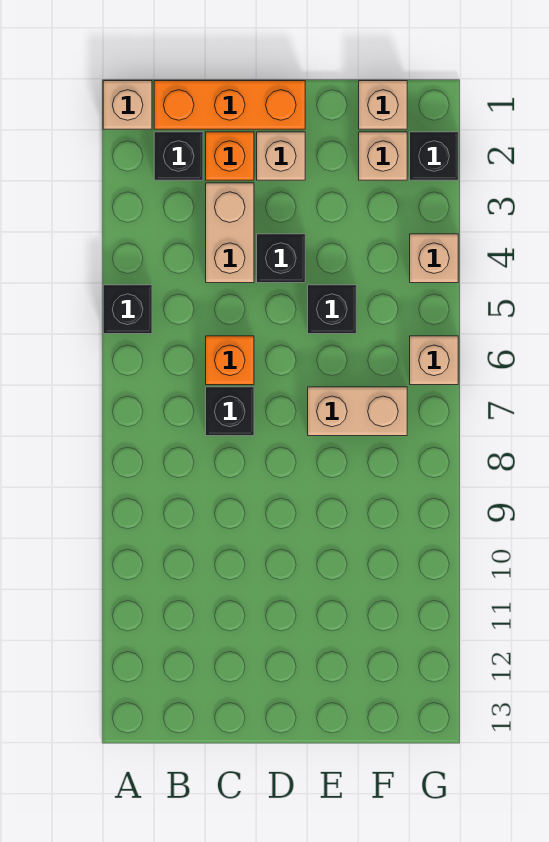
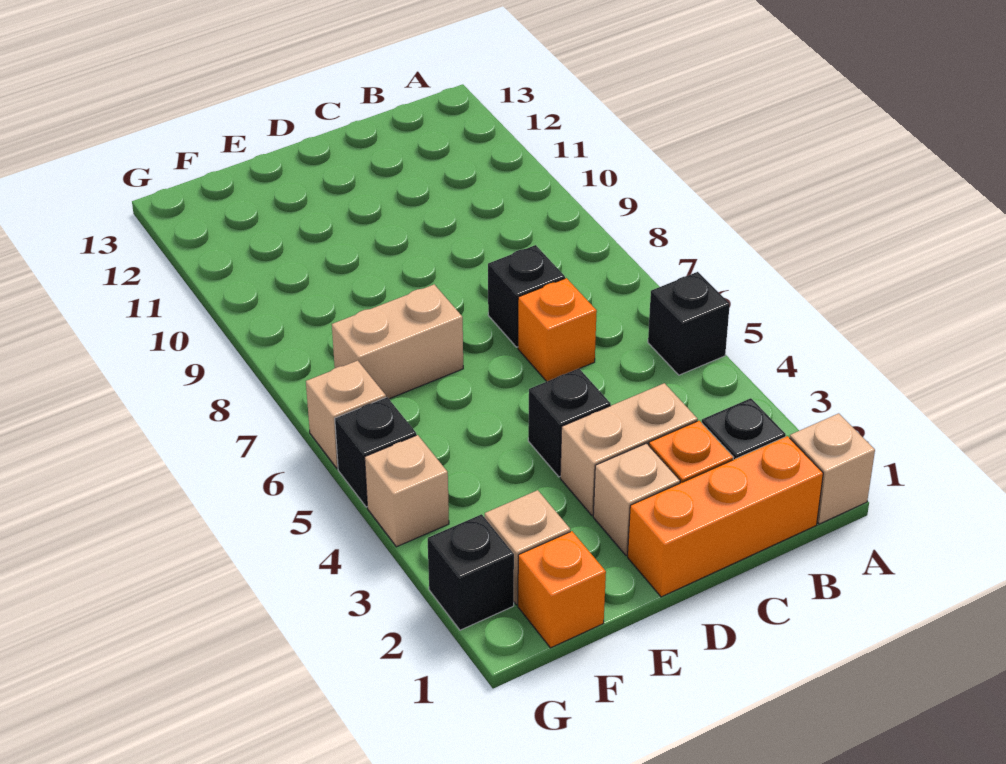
tan brick C3:C4 level 1 -> tan brick C3:D3 level 1
black brick E5 level 1 -> black brick G5 level 1
tan brick F1 level 1 -> orange brick F1 level 1

